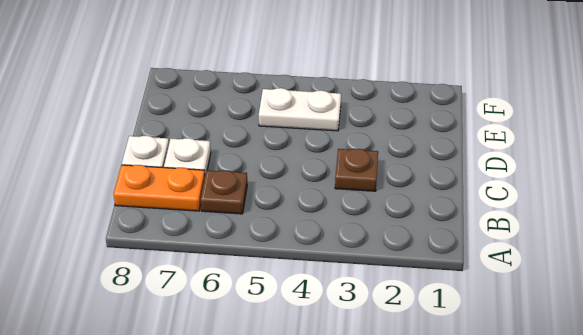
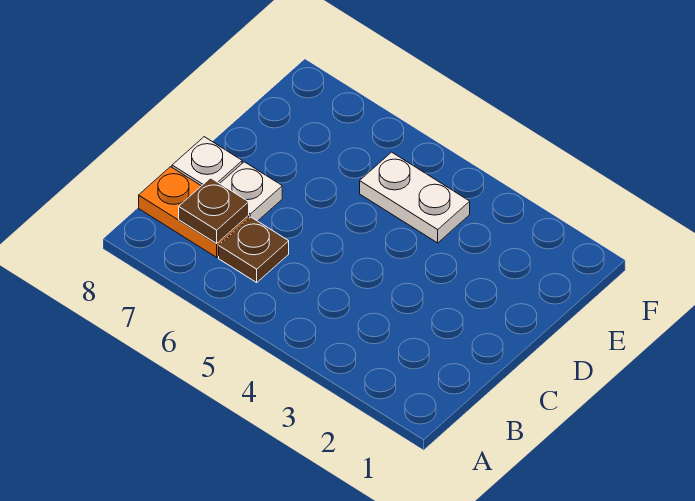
brown plate C3 level 1 -> brown plate B7 level 2

